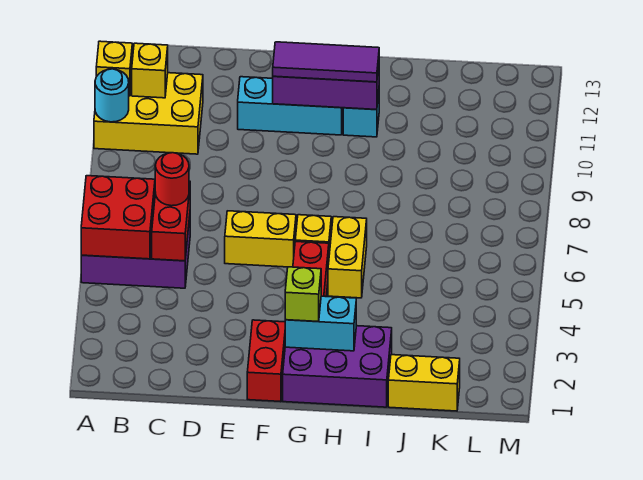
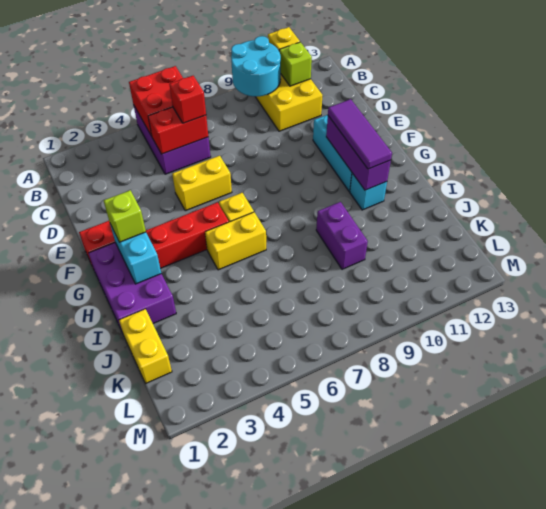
cyan round brick A10 level 2 -> cyan round brick A9:B10 level 2
yellow brick B11 level 2 -> lime brick B11 level 2
red round brick C6 level 3 -> red brick C6 level 3
yellow brick E6:F6 level 1 -> yellow brick E5:E6 level 1
none -> purple brick I9:J9 level 1

